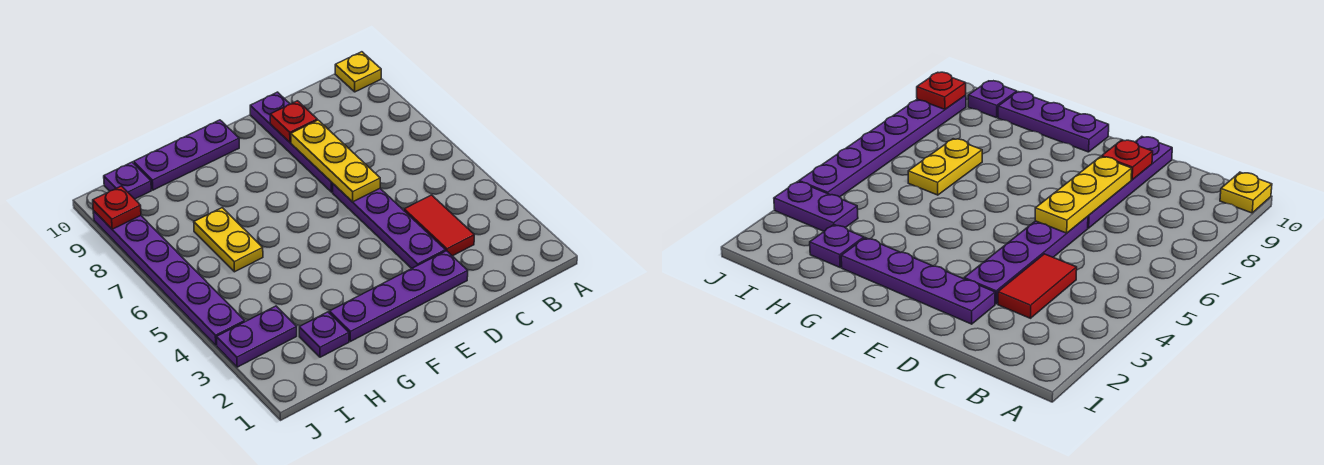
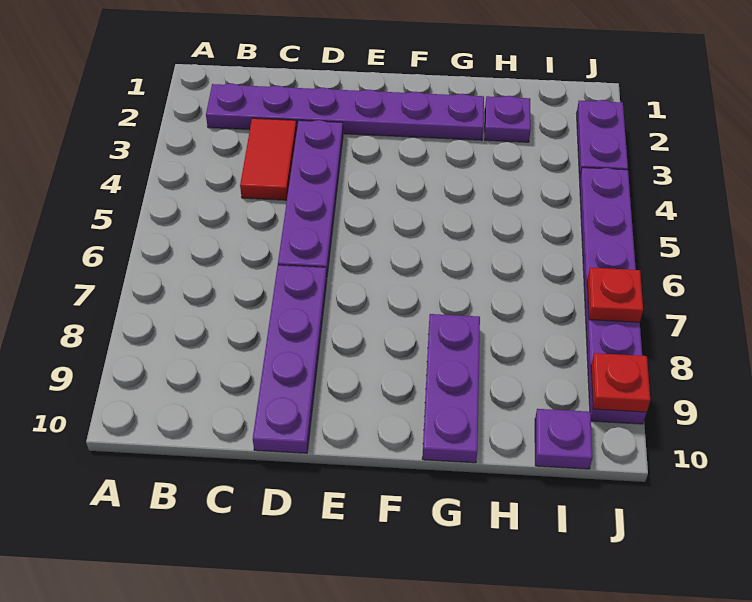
yellow plate A10 level 1 -> none
purple plate D2:G2 level 1 -> purple plate B2:G2 level 1
yellow plate D6:D8 level 2 -> none
red plate D9 level 2 -> red plate J7 level 2
purple plate F10:H10 level 1 -> purple plate G8:G10 level 1
yellow plate H6:H7 level 1 -> none
purple plate I3:J3 level 1 -> purple plate J2:J3 level 1

